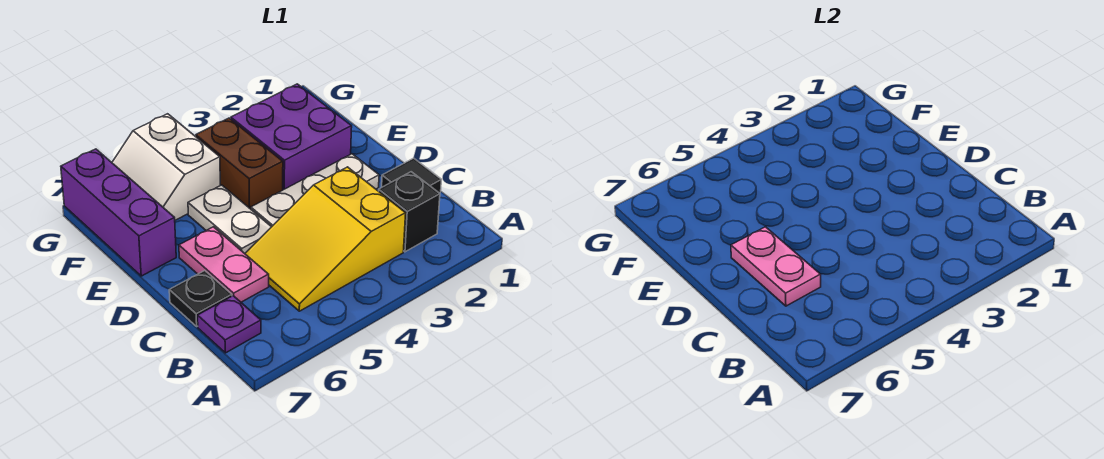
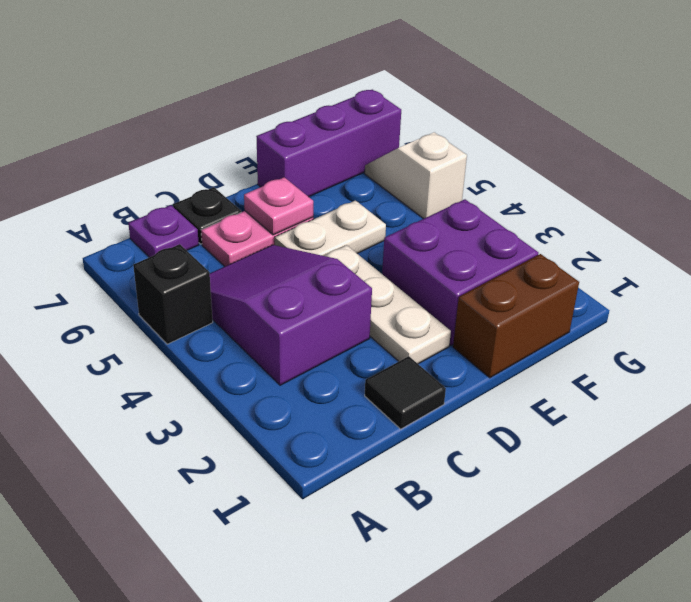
black brick B2 level 1 -> black brick A5 level 1
yellow slope B3:C5 level 1 top 3 -> purple slope B3:C5 level 1 top 3
pink plate C6:D6 level 2 -> pink plate D6 level 2
brown brick E4:F4 level 1 -> brown brick E1:F1 level 1
white slope F5:G6 level 1 top 5 -> white slope G5:G6 level 1 top 5

